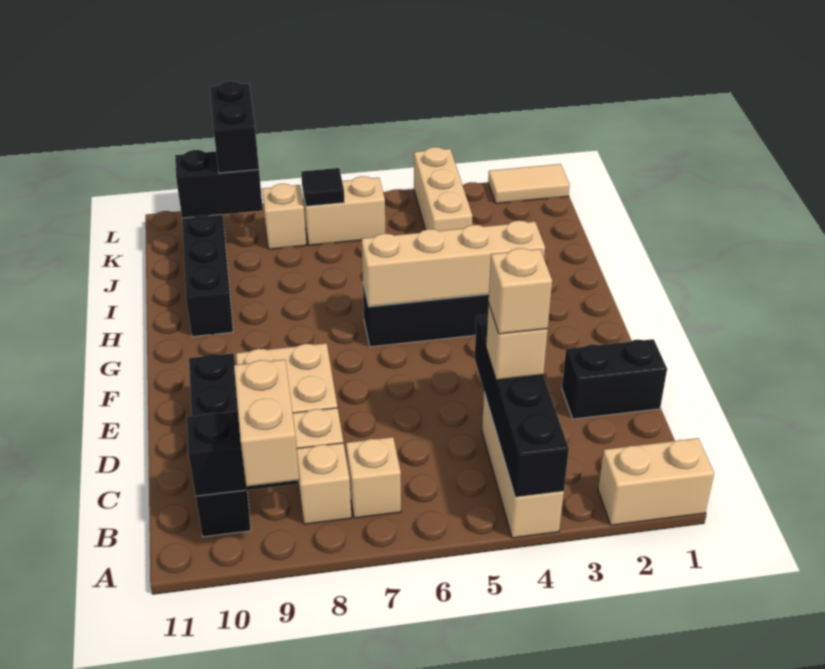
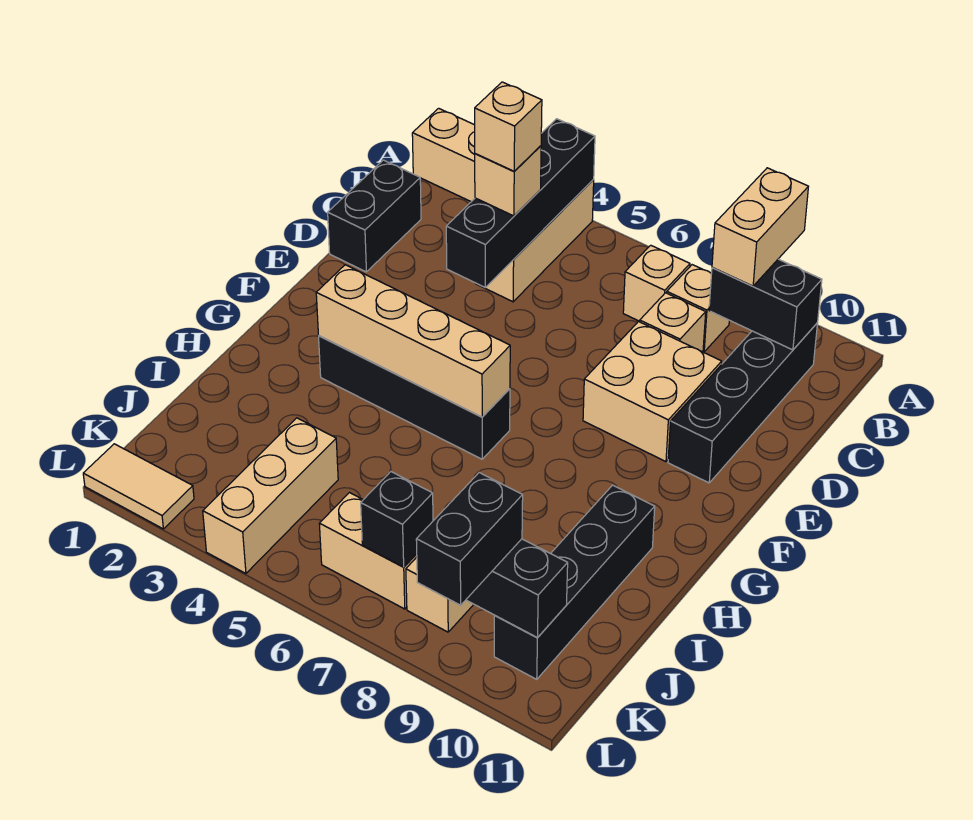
black brick D1:D2 level 1 -> black brick C1:D1 level 1
black tile K7 level 2 -> black brick K7 level 2

